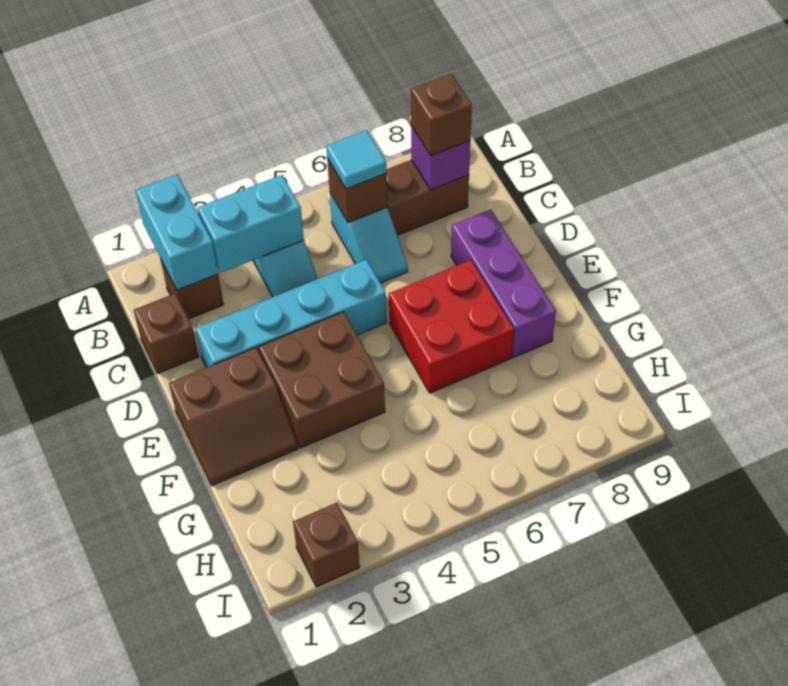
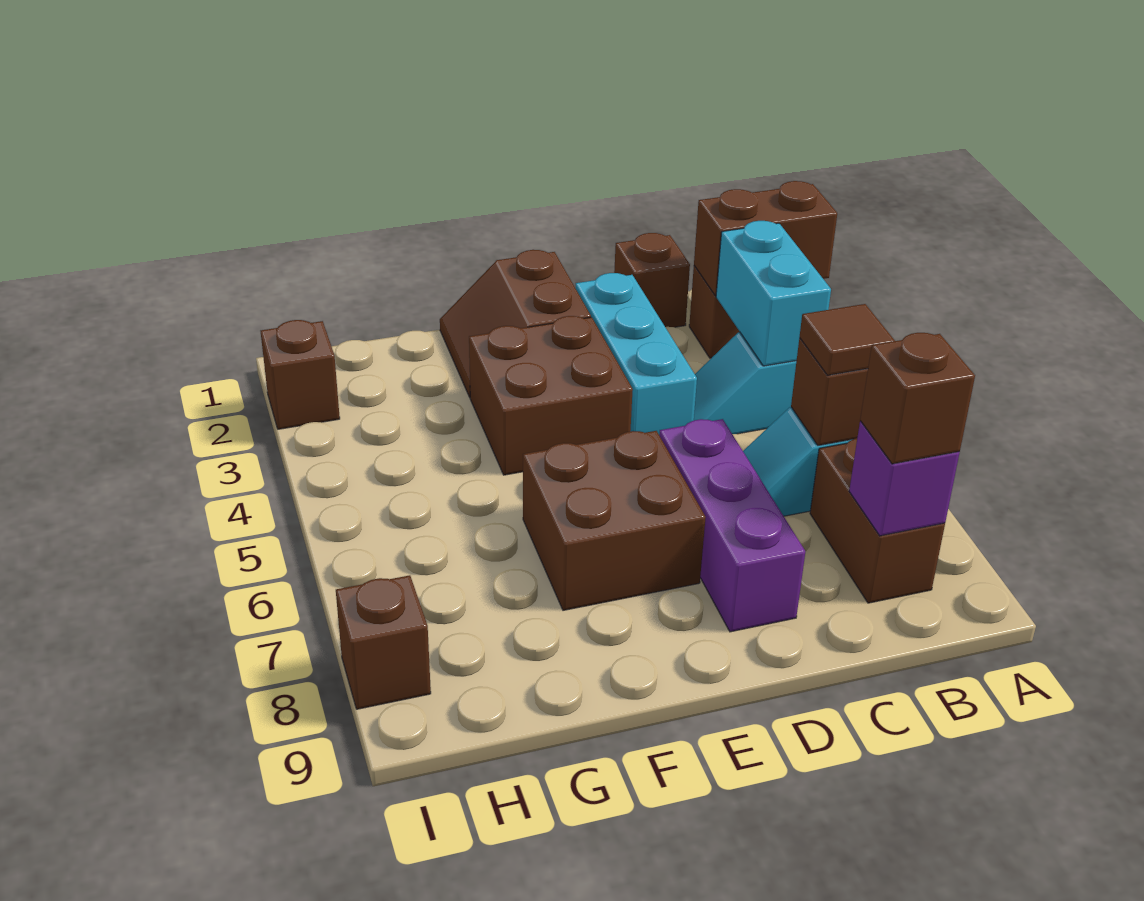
cyan brick A2:B2 level 2 -> brown brick A2:B2 level 2
cyan tile B6 level 3 -> brown tile B6 level 3
cyan brick D2:D5 level 1 -> cyan brick D2:D4 level 1
purple brick D8:F8 level 1 -> purple brick D6:D8 level 1
red brick E6:F7 level 1 -> brown brick E6:F7 level 1
none -> brown brick I8 level 1

